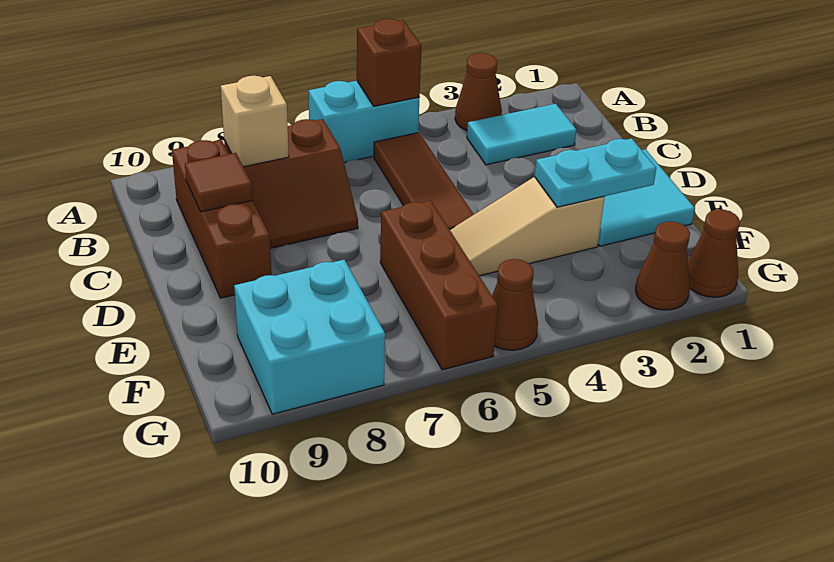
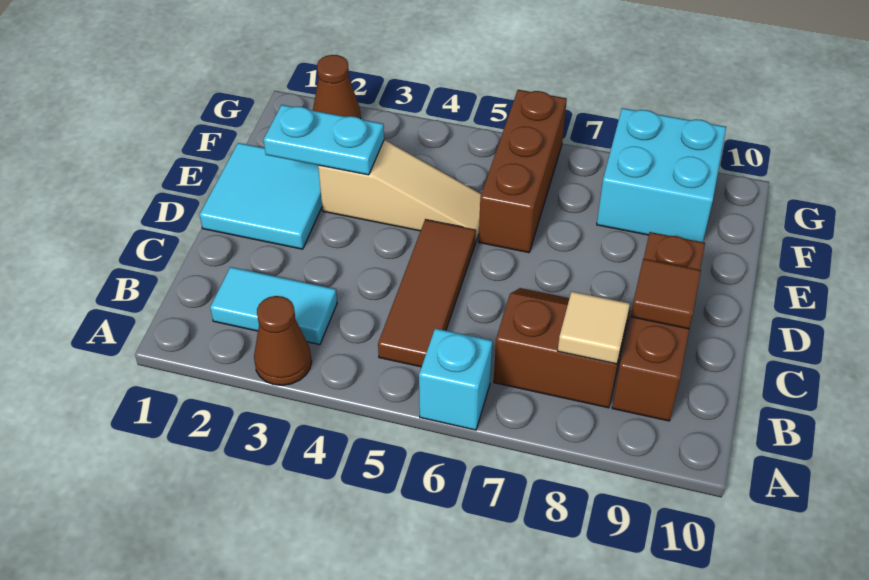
cyan brick A5:A6 level 1 -> cyan brick A6 level 1
brown brick A5 level 2 -> none
tan brick B8 level 2 -> tan tile B8 level 2
brown cone G1 level 1 -> none
brown cone G5 level 1 -> none

